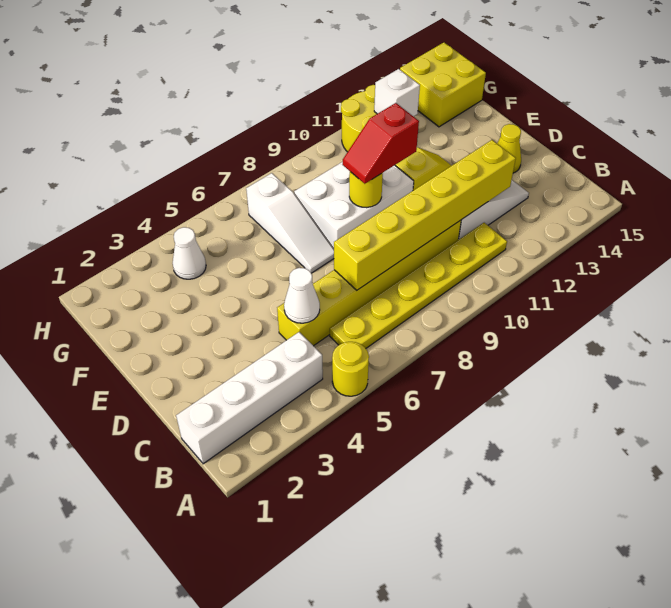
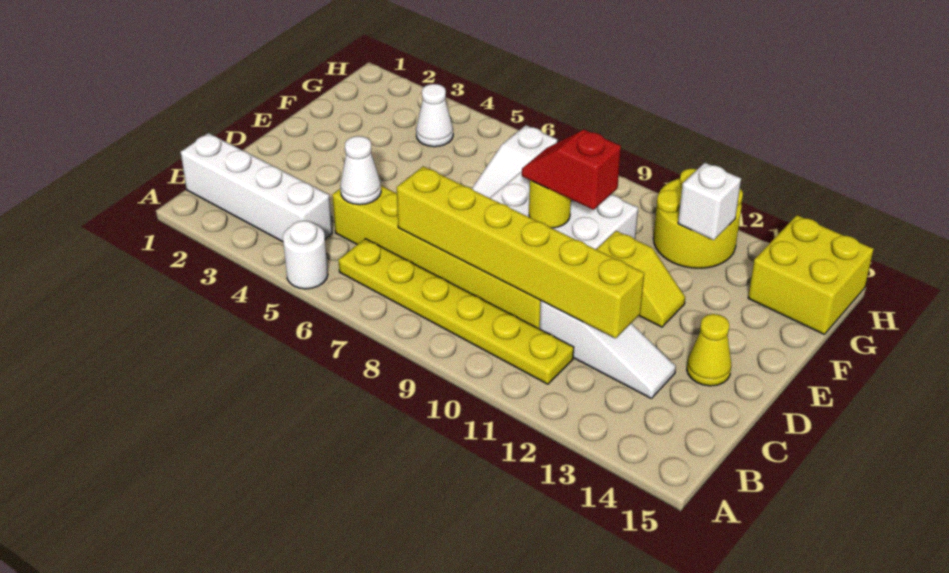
yellow round brick A5 level 1 -> white round brick A5 level 1

